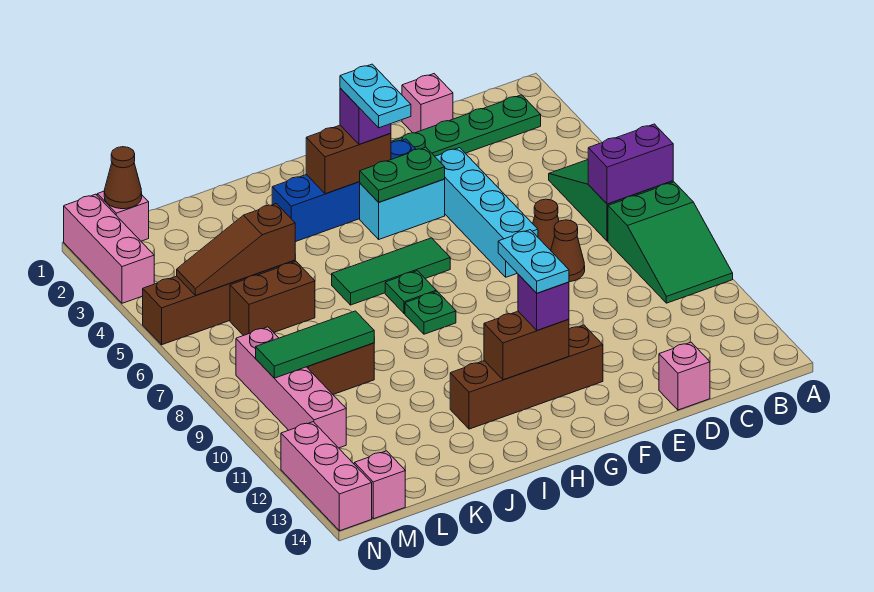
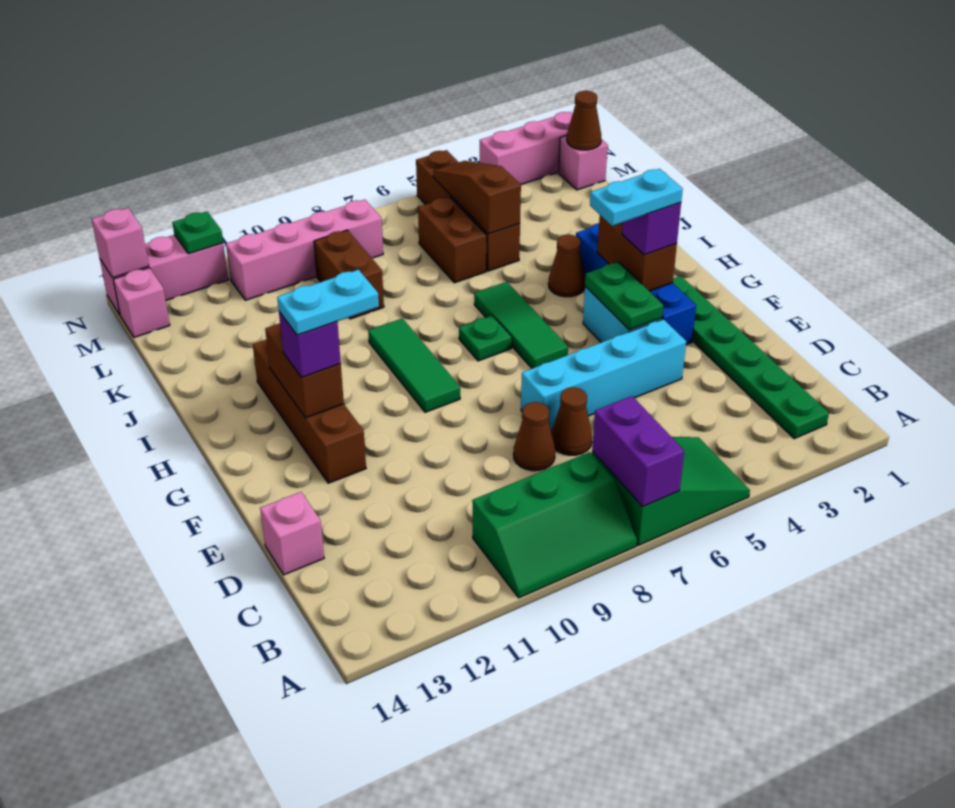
green slope A8:B10 level 1 top 8 -> green slope A8:B10 level 1 top B
pink brick D1 level 1 -> pink brick N14 level 2
green plate H8 level 1 -> green plate N12 level 2
none -> brown cone I4 level 1
green tile K9:M9 level 2 -> green tile G9:I9 level 1

